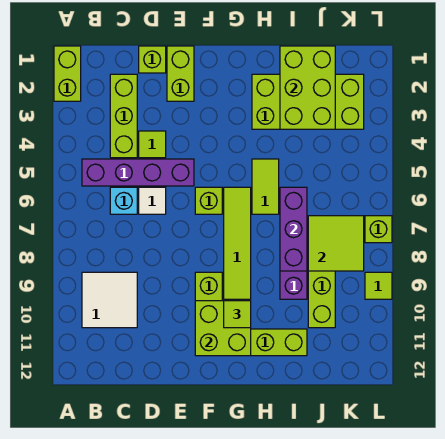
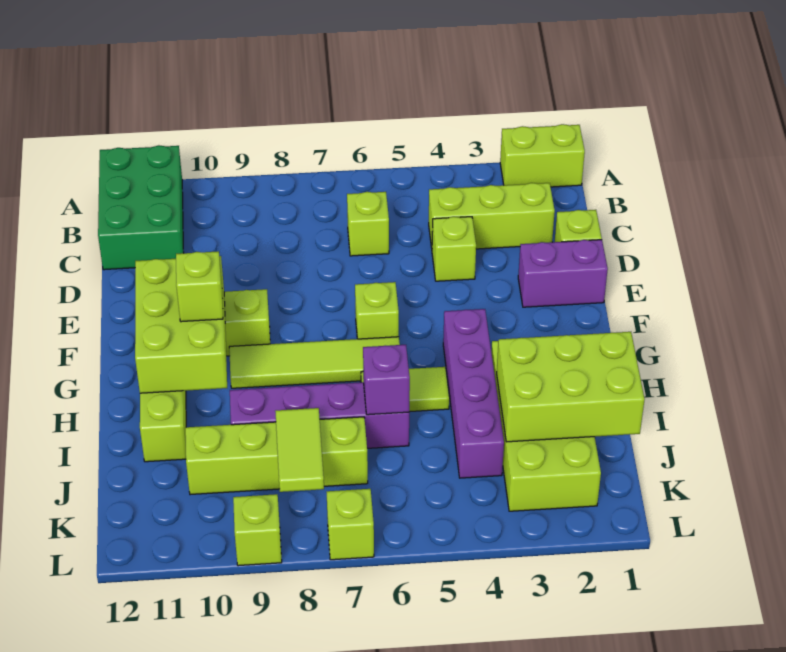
none -> green brick A11:C12 level 1
purple brick B5:E5 level 1 -> purple brick G4:J4 level 1
white tile B9:C10 level 1 -> none
cyan brick C6 level 1 -> lime brick C6 level 1
lime tile D4 level 1 -> lime brick D4 level 1
white tile D6 level 1 -> none
lime brick E1:E2 level 1 -> purple brick E1:E2 level 1
lime brick F10:G11 level 2 -> lime brick F10:H11 level 2
lime tile G10 level 3 -> lime brick G10 level 3
purple brick I6:I8 level 2 -> purple brick I6 level 2
lime tile J7:K8 level 2 -> lime tile J8:K8 level 2
lime tile L9 level 1 -> lime brick L9 level 1

